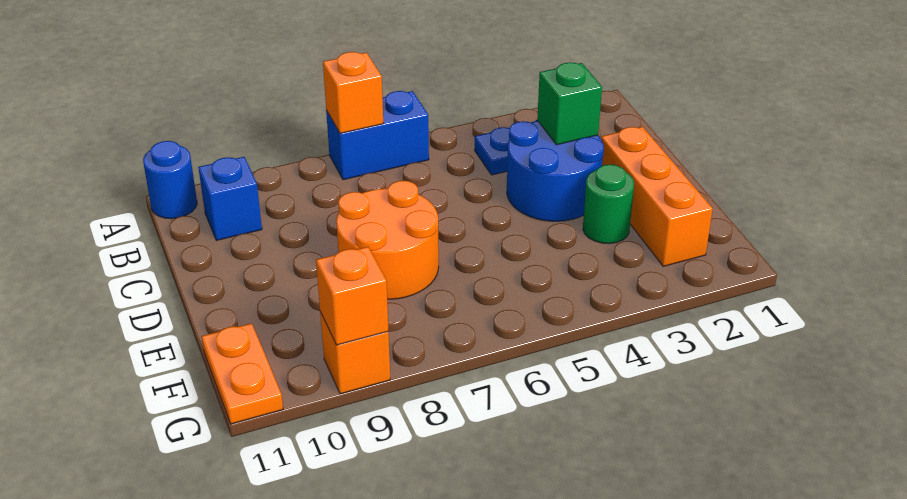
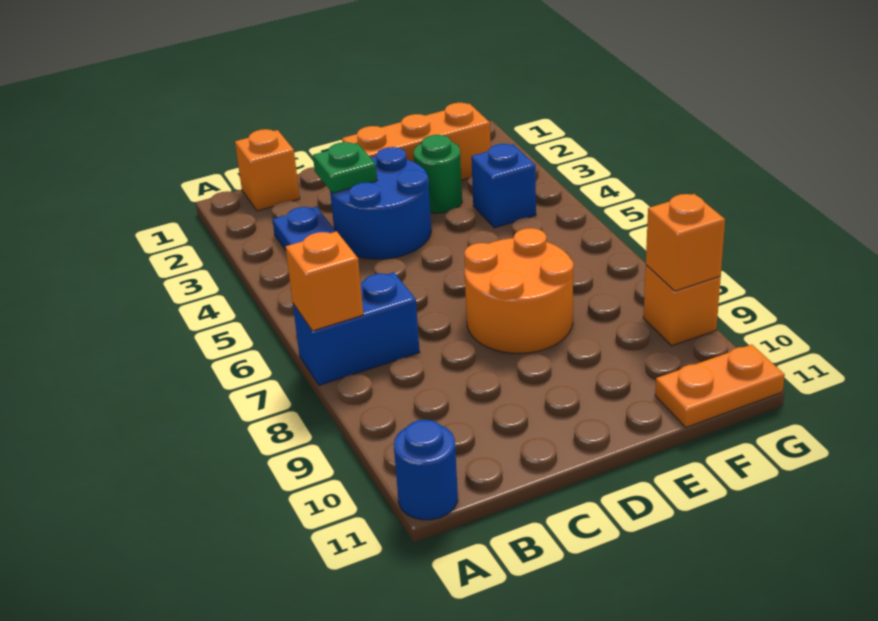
blue brick A6:A7 level 1 -> blue brick A7:B7 level 1
none -> orange brick B1 level 1
blue brick B10 level 1 -> blue brick F4 level 1
green brick C3 level 2 -> green plate C3 level 2

